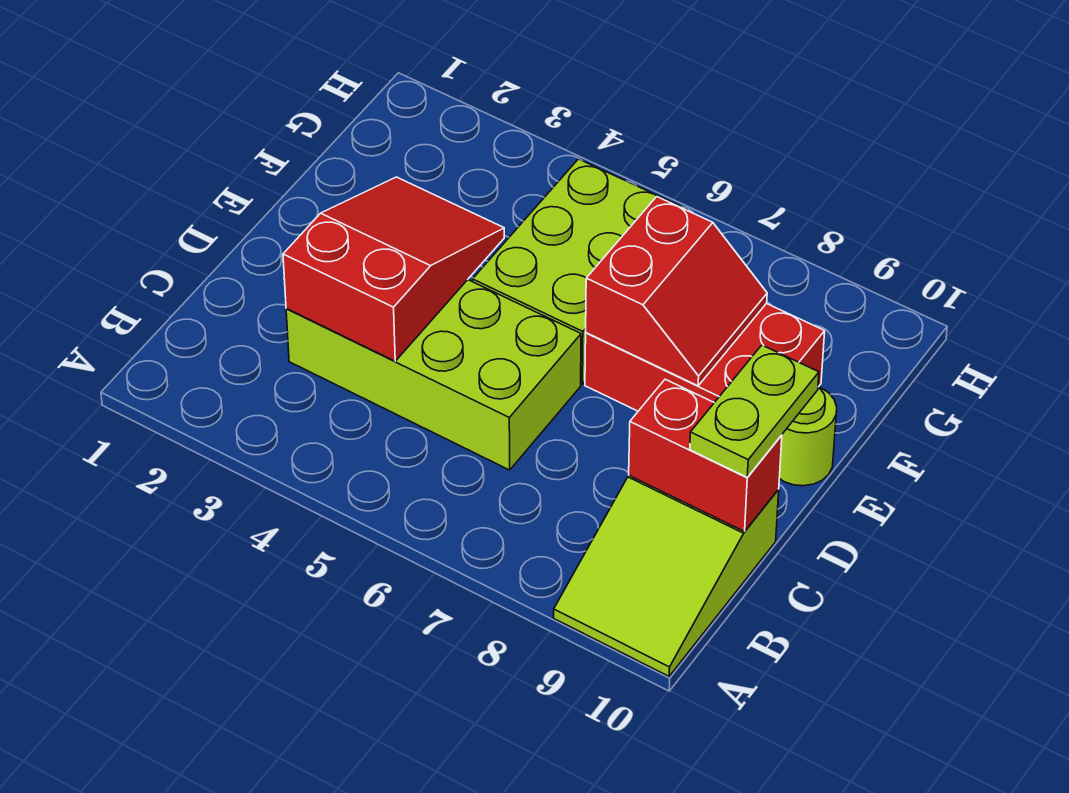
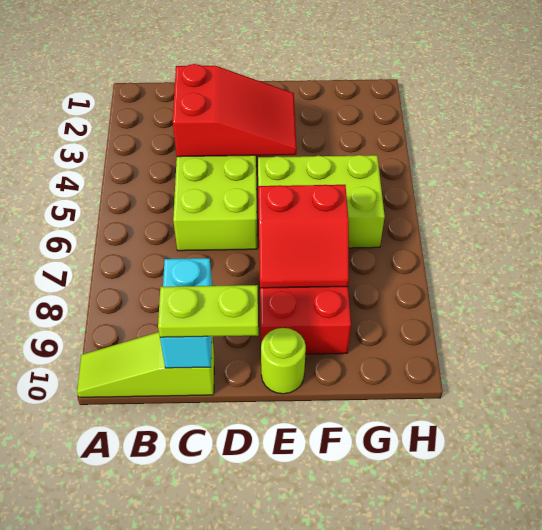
lime slope A9:C10 level 1 top C -> lime slope A10:C10 level 1 top C
red brick C9:C10 level 2 -> cyan brick C9:C10 level 2

